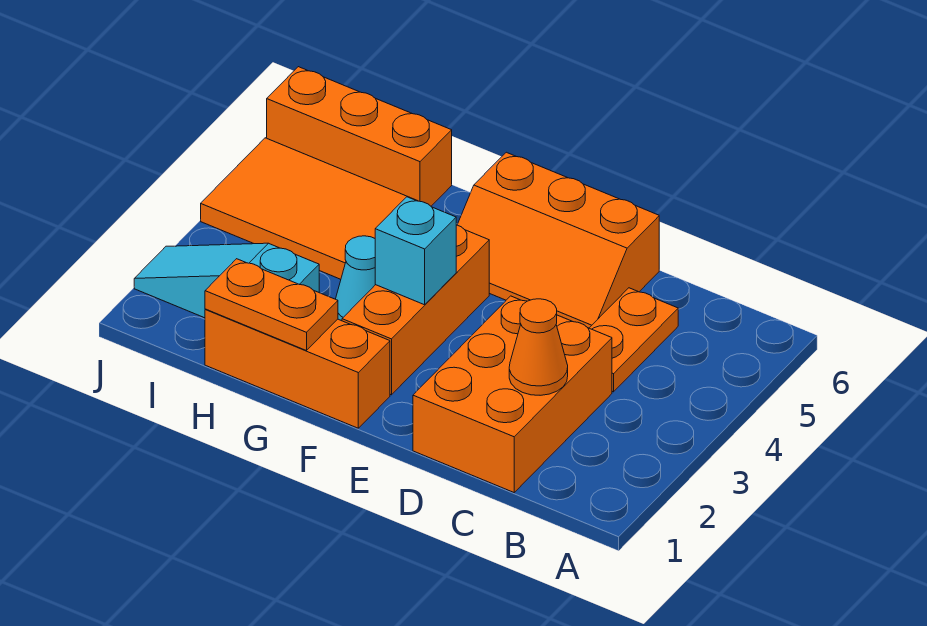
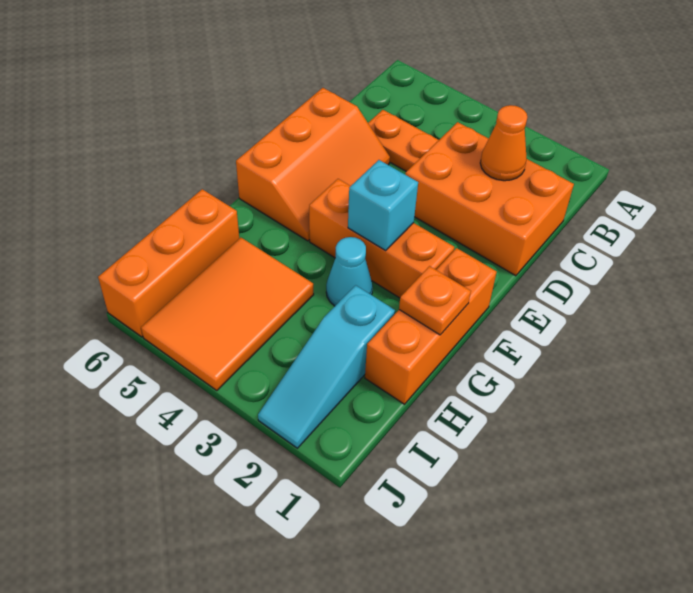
orange plate G1:H1 level 2 -> orange plate G1 level 2

